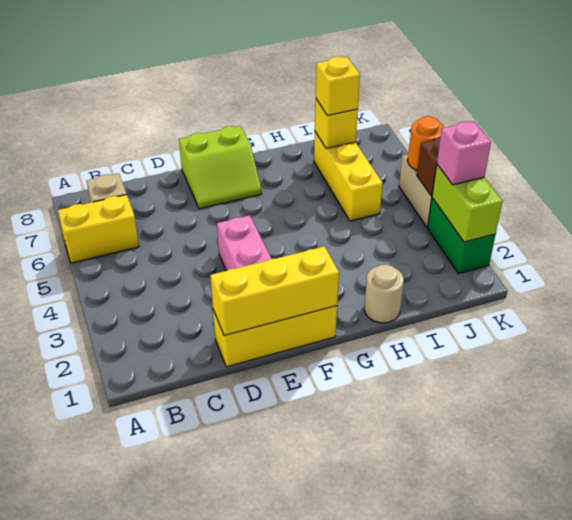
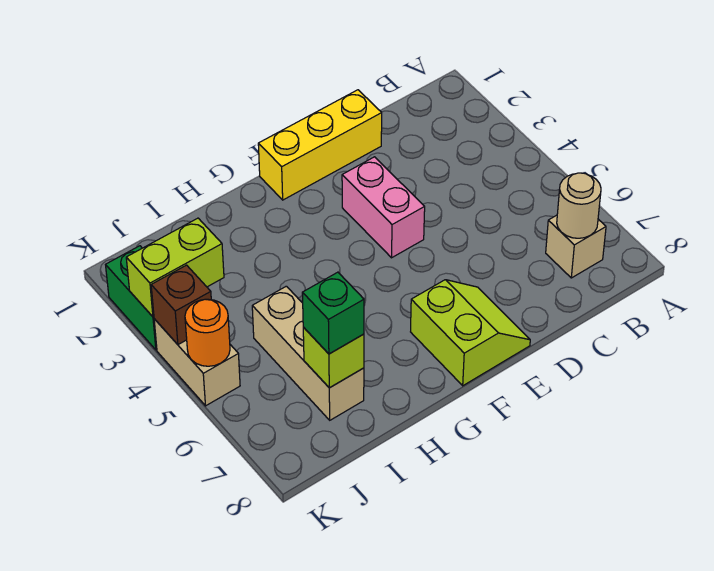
yellow brick A6:B6 level 1 -> none
yellow brick D1:F1 level 2 -> none
lime slope E7:F8 level 1 top 8 -> lime slope E7:F8 level 1 top F
tan round brick H1 level 1 -> tan round brick B7 level 2
yellow brick I5:I7 level 1 -> tan brick I5:I7 level 1
yellow brick I7 level 2 -> lime brick I7 level 2
yellow brick I7 level 3 -> green brick I7 level 3
lime brick K2:K3 level 2 -> lime brick J3:K3 level 2
pink brick K3 level 3 -> none

